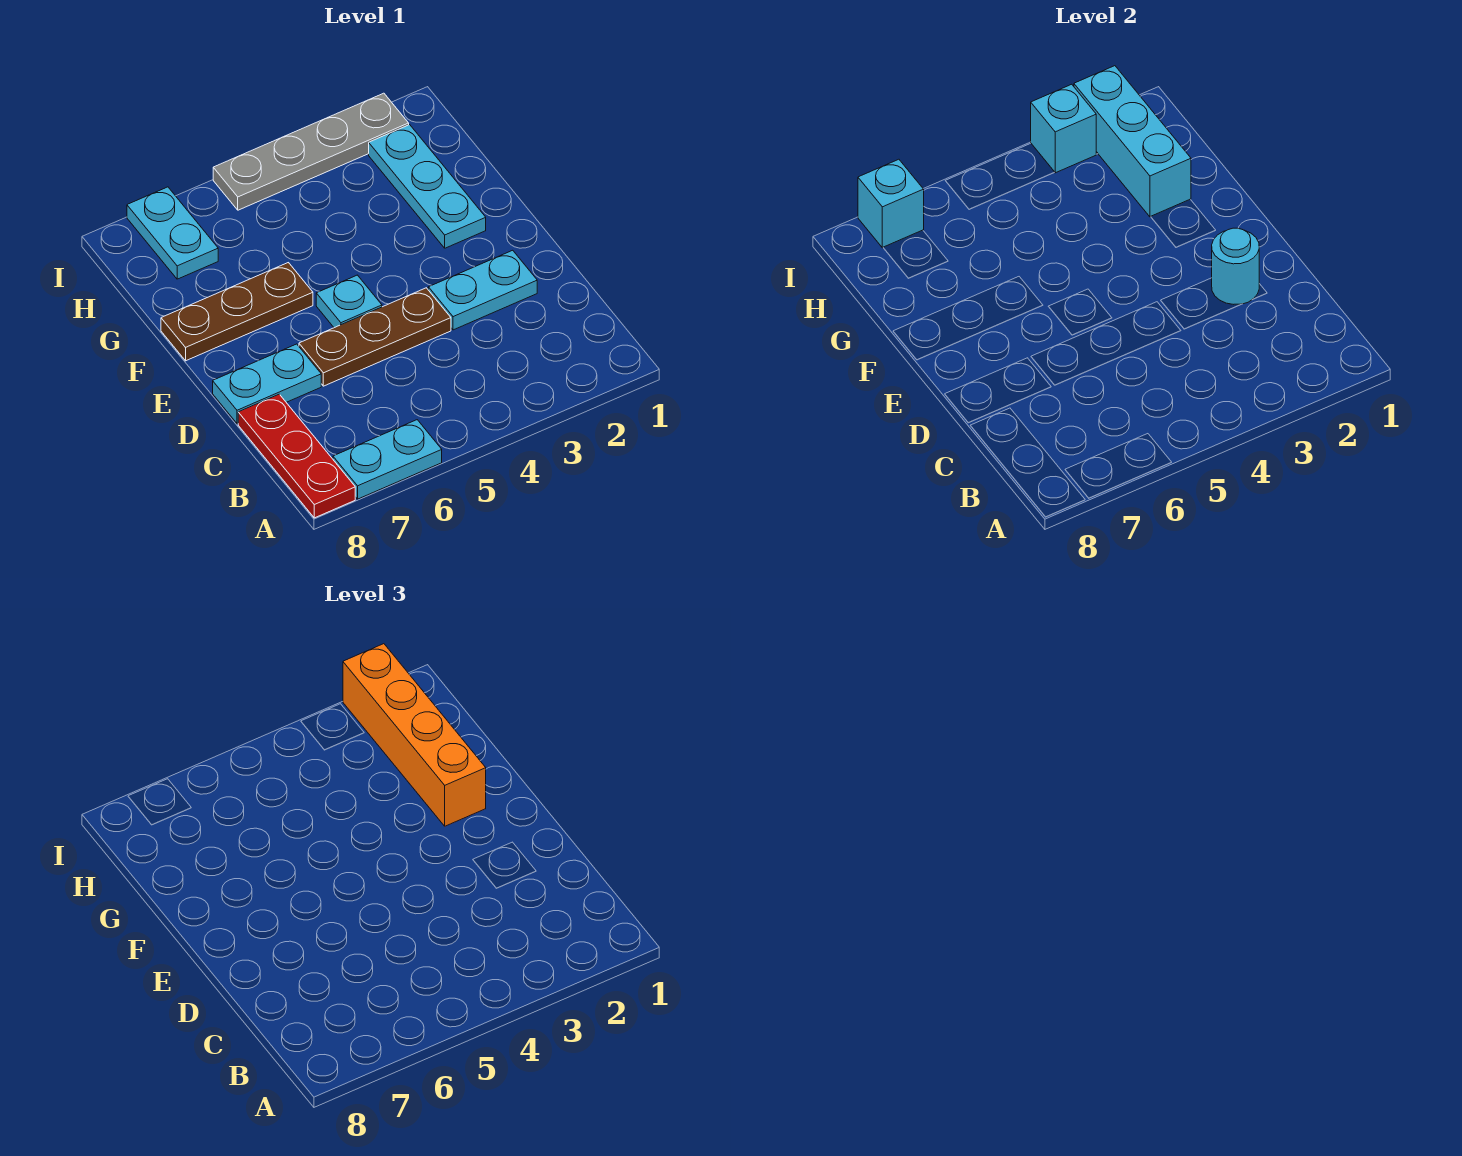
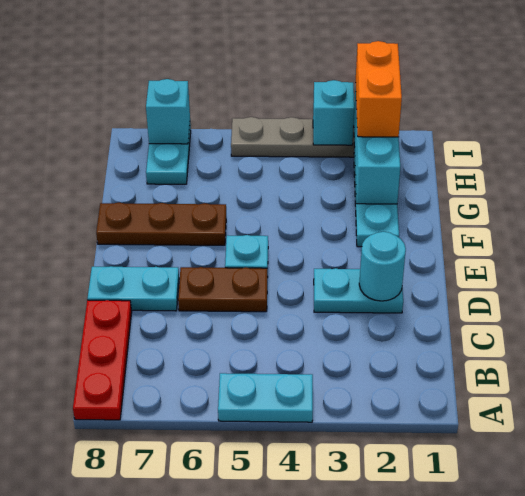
cyan plate A6:A7 level 1 -> cyan plate A4:A5 level 1
brown plate D4:D6 level 1 -> brown plate D5:D6 level 1
orange brick F2:I2 level 3 -> orange brick H2:I2 level 3

